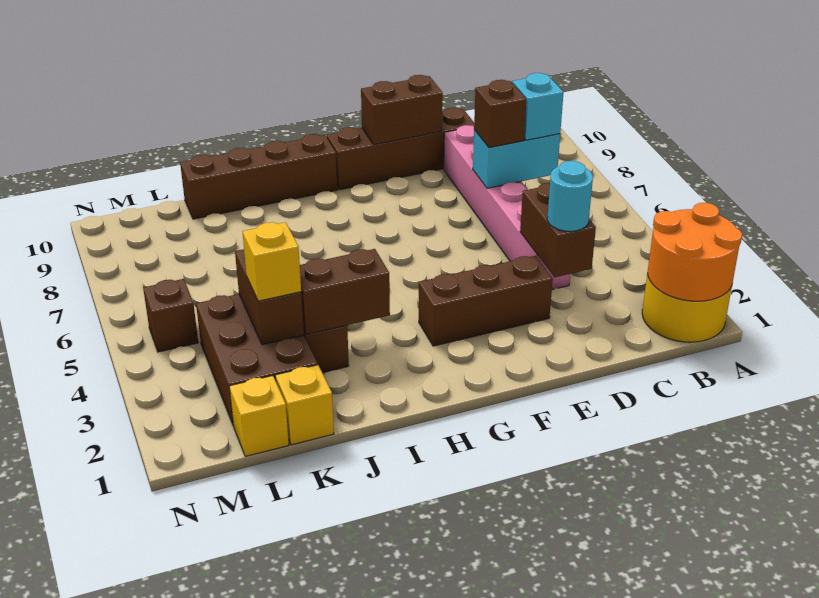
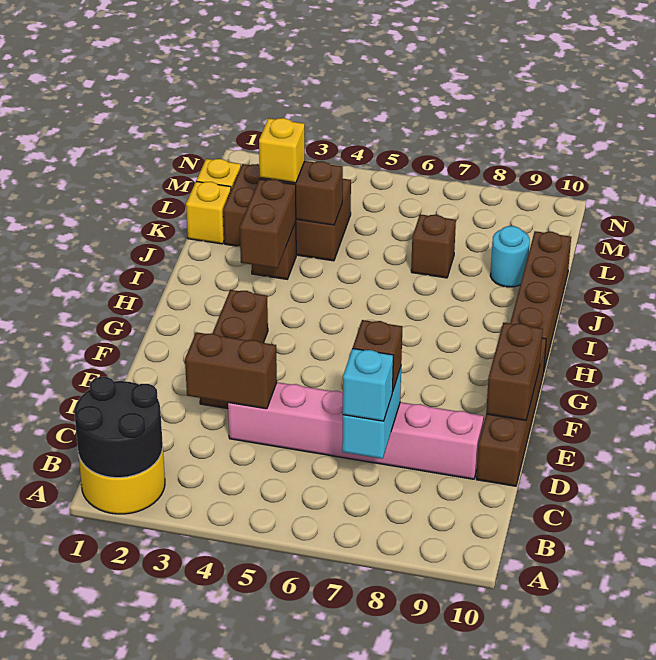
orange round brick A1:B2 level 2 -> black round brick A1:B2 level 2
cyan round brick D3 level 3 -> cyan round brick K9 level 1
brown brick M5 level 1 -> brown brick K7 level 1

